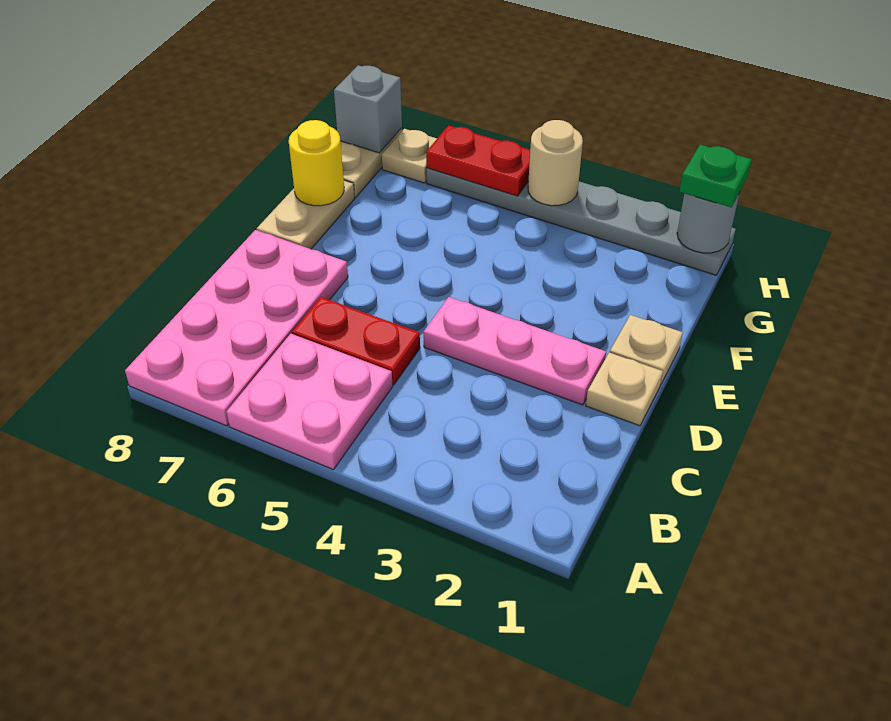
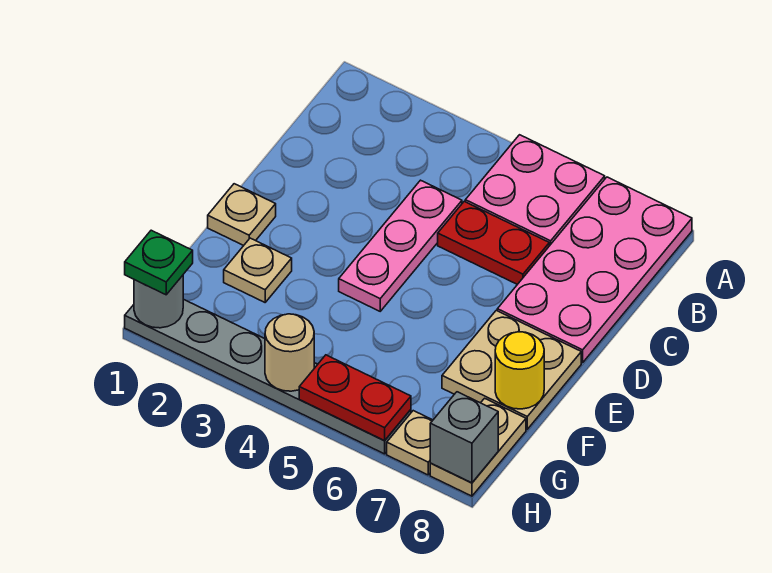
tan plate D1 level 1 -> tan plate F2 level 1
pink plate D2:D4 level 1 -> pink plate C4:E4 level 1
tan plate E8:F8 level 1 -> tan plate E7:F8 level 1

